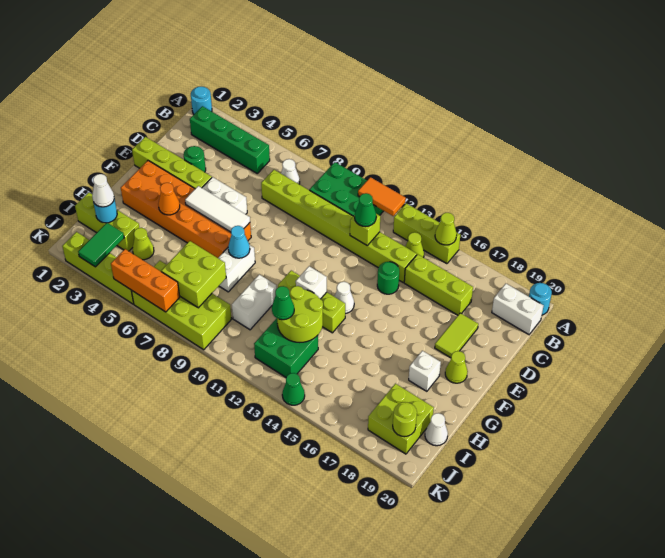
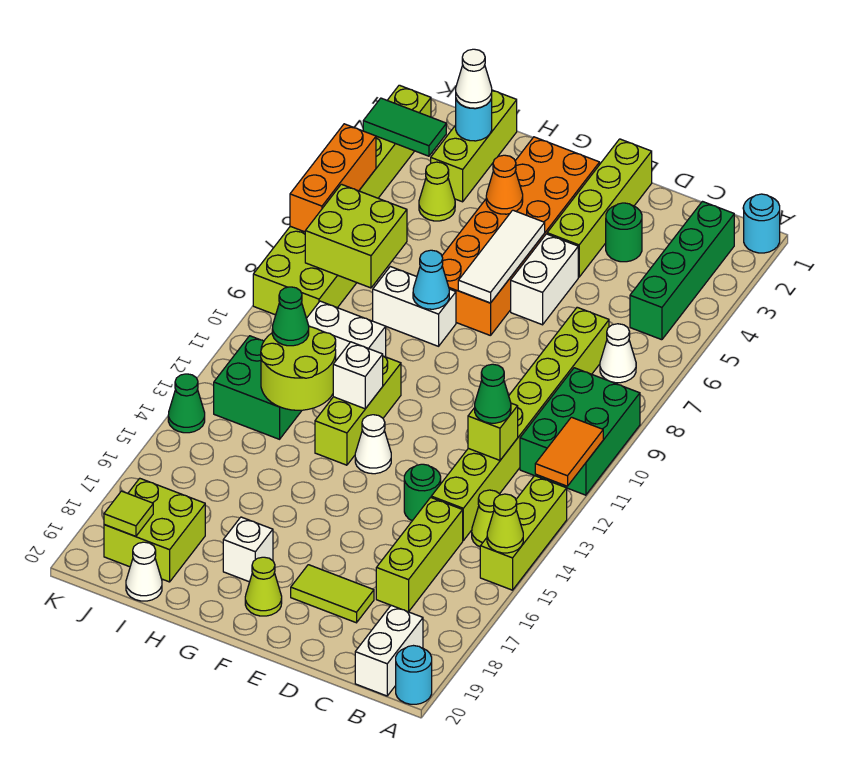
lime round brick J19 level 2 -> lime tile J19 level 2

